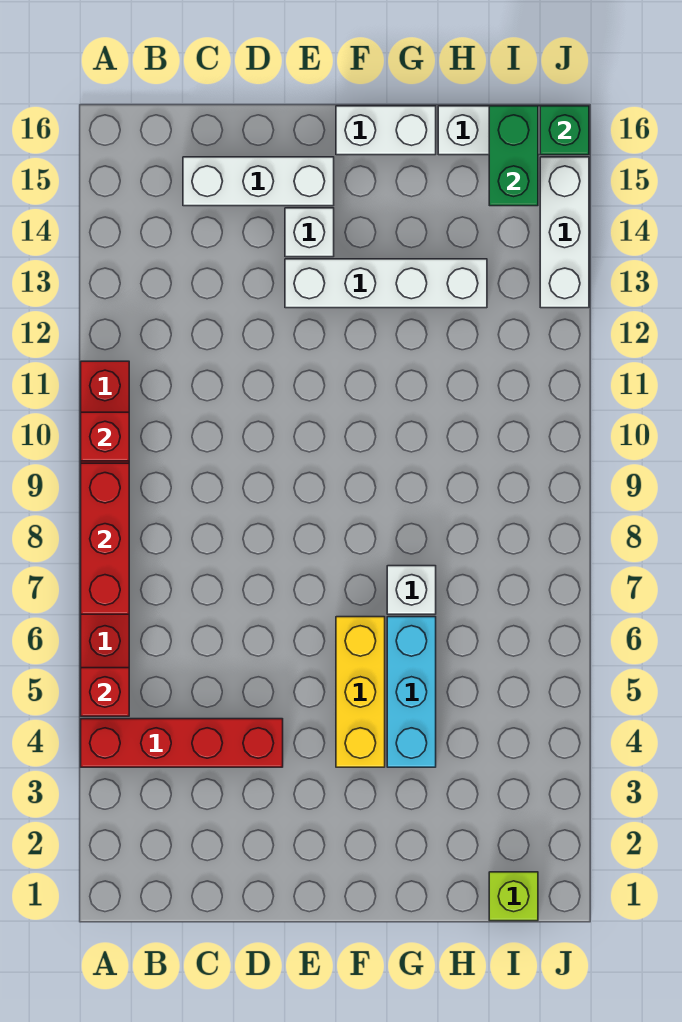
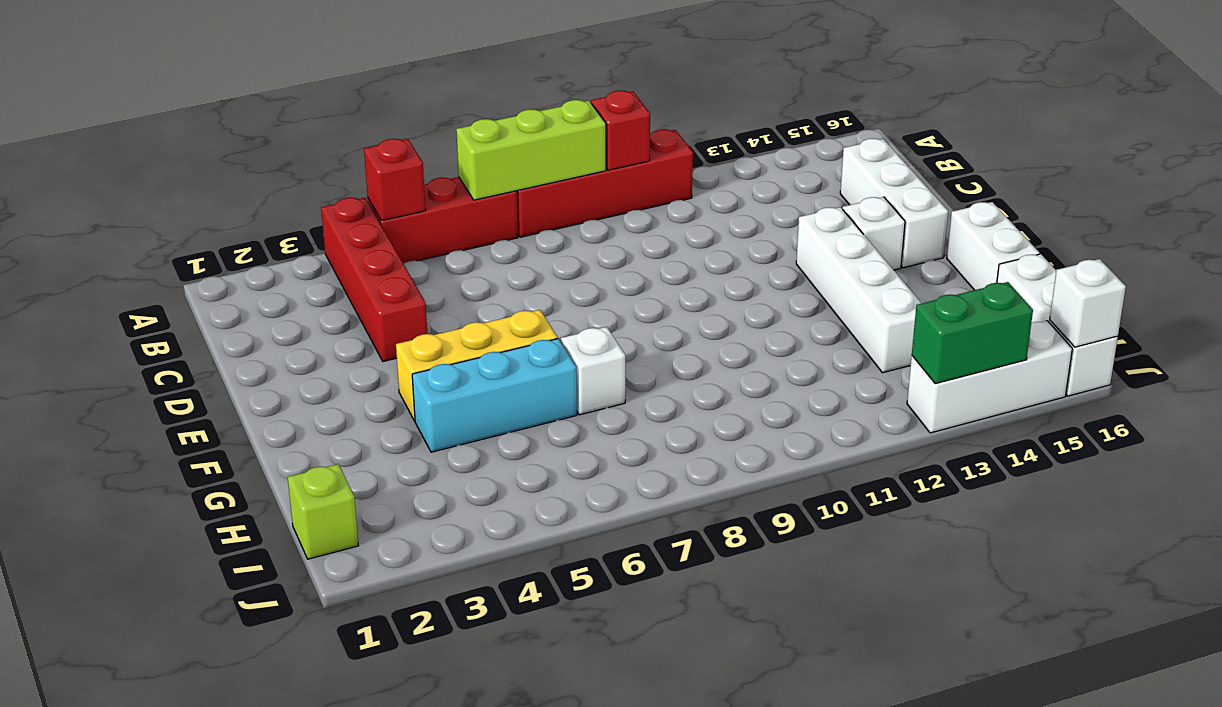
red brick A7:A9 level 2 -> lime brick A7:A9 level 2
green brick I15:I16 level 2 -> green brick J13:J14 level 2
green brick J16 level 2 -> white brick J16 level 2

